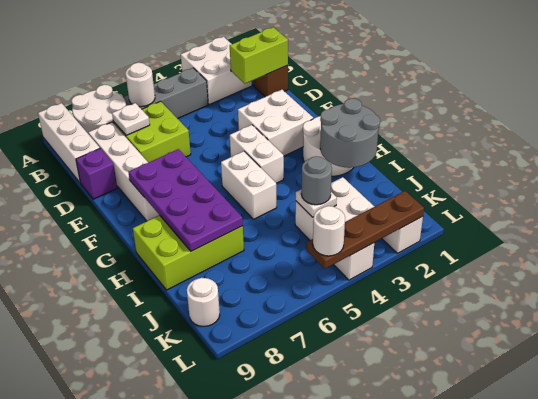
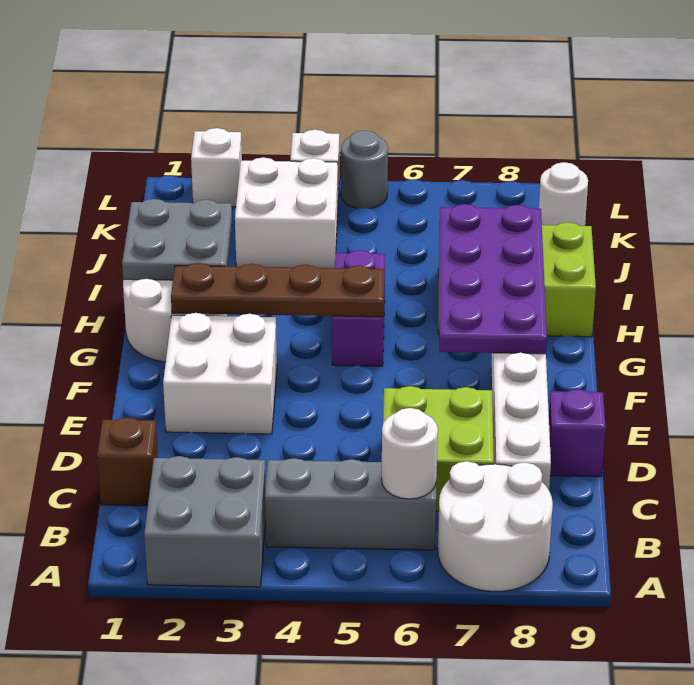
white brick A2:B3 level 1 -> grey brick A2:B3 level 1
white brick A9:C9 level 1 -> none
lime brick C1:C2 level 2 -> none
white plate C7 level 2 -> none
white brick F4:G4 level 1 -> none
white brick G5:H5 level 1 -> purple brick G5:H5 level 1
grey round brick H1:I2 level 2 -> grey plate H1:I2 level 2
white plate J4 level 2 -> none
grey round brick J4 level 3 -> grey round brick L5 level 1
brown plate L2:L5 level 2 -> brown plate G2:G5 level 2
white round brick L5 level 3 -> none

